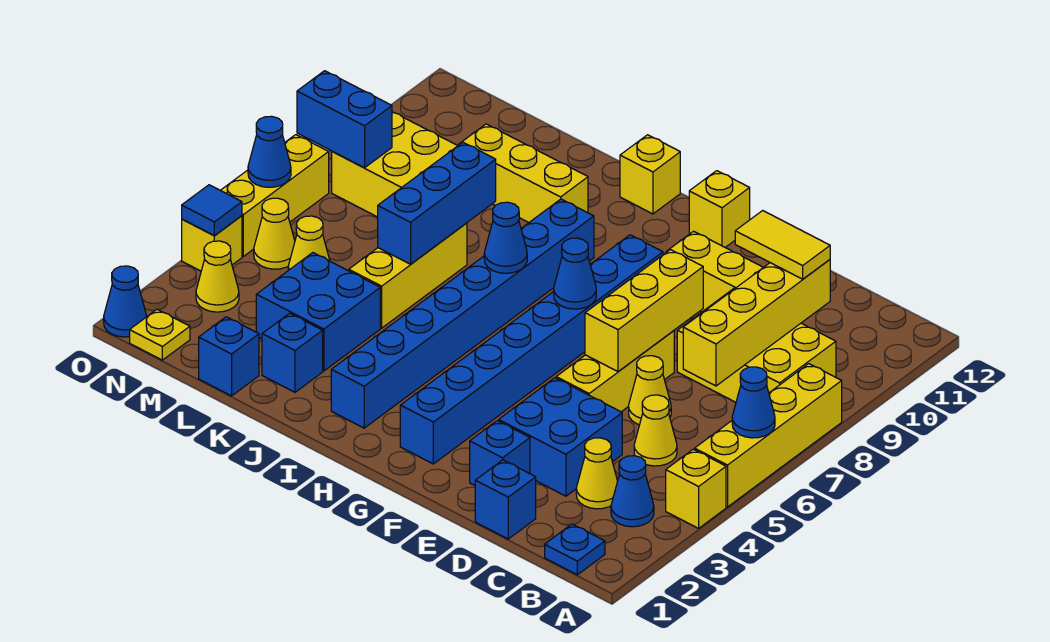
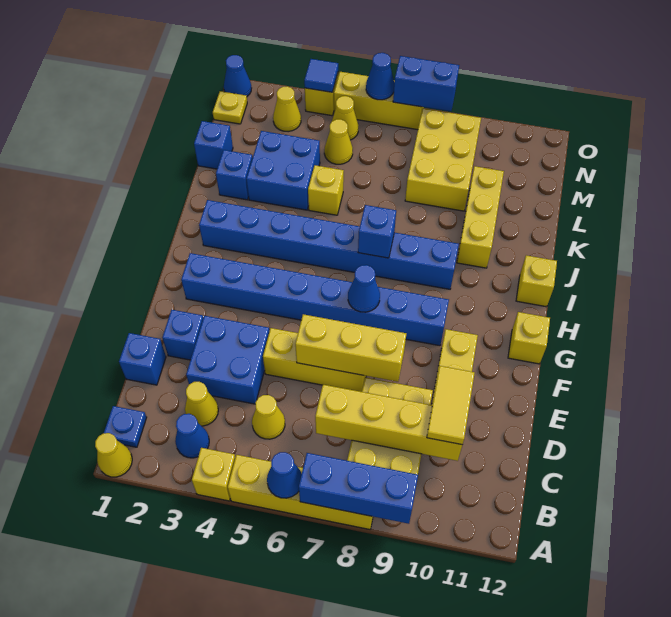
yellow cone D6 level 1 -> yellow cone A1 level 1
blue cone I7 level 2 -> blue brick I7 level 2
yellow brick K5:K7 level 1 -> yellow brick K5 level 1
blue brick K6:K8 level 2 -> blue brick A7:A9 level 2
blue brick N8:O8 level 2 -> blue brick O7:O8 level 2

